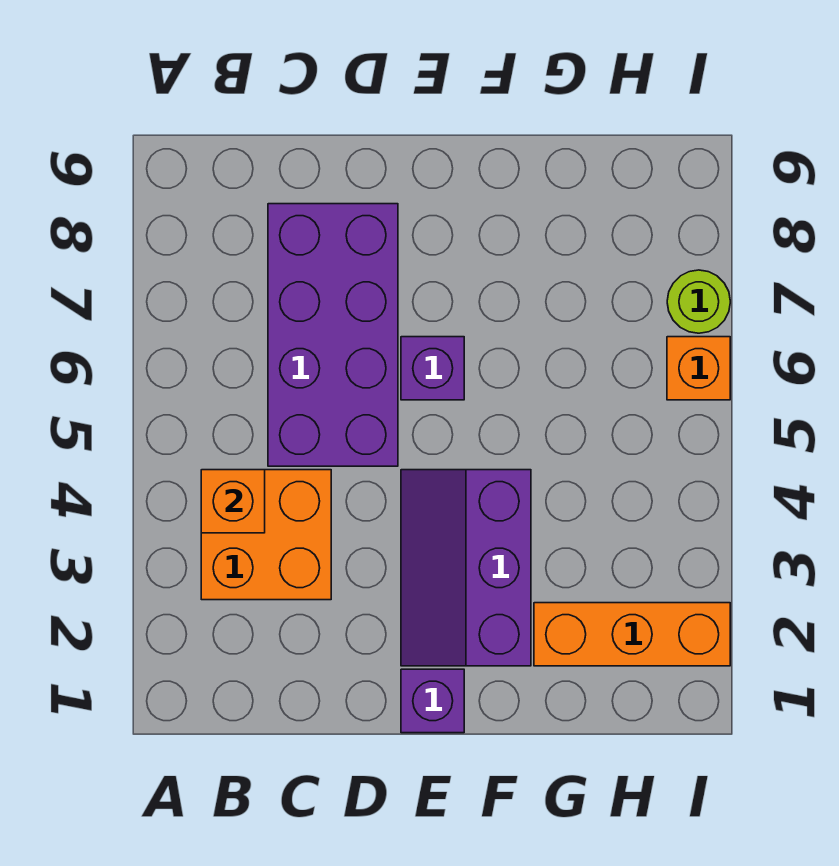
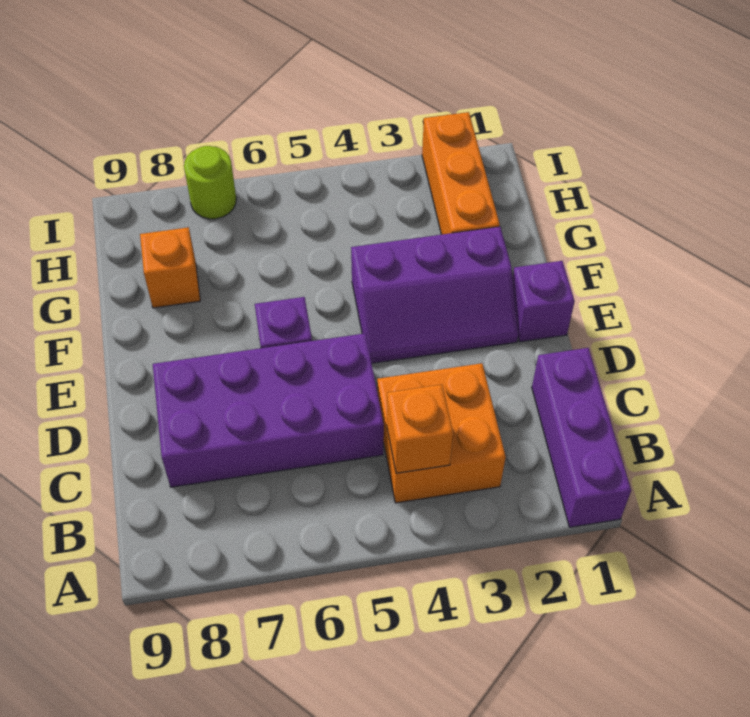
none -> purple brick A1:C1 level 1
orange brick I6 level 1 -> orange brick G8 level 1

